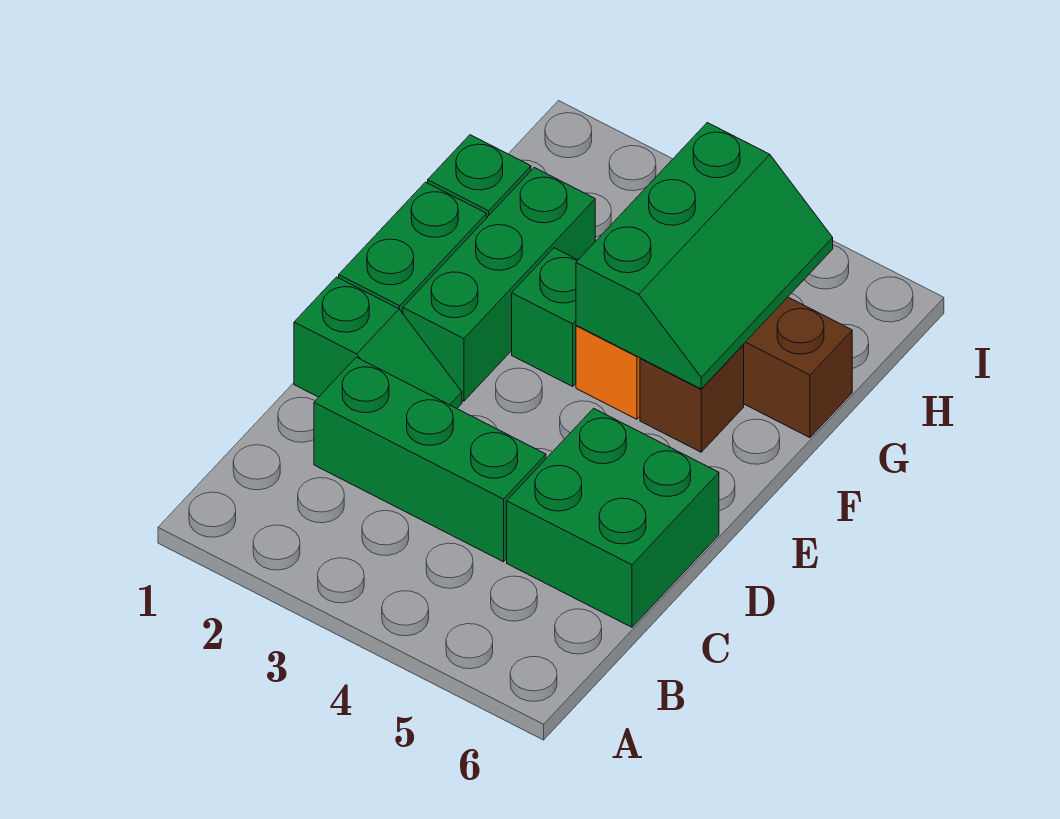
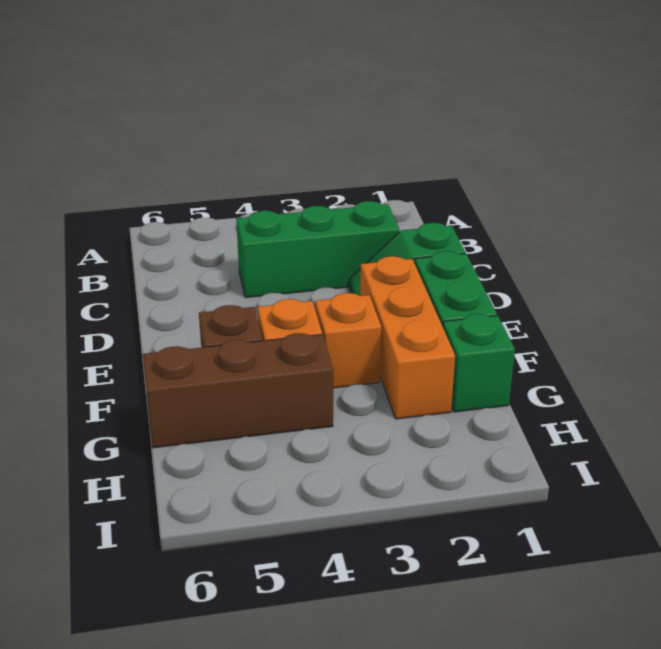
green brick C5:D6 level 1 -> none
green brick E2:G2 level 1 -> orange brick E2:G2 level 1
green brick F3 level 1 -> orange brick F3 level 1
green slope F4:H5 level 2 top 4 -> none

